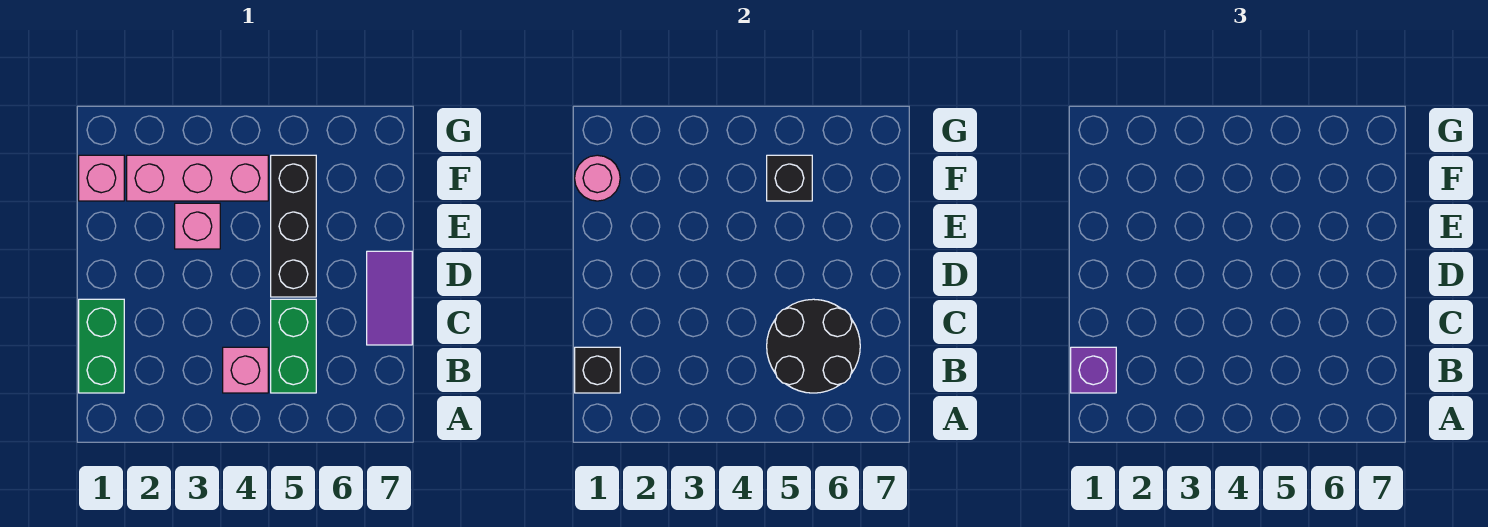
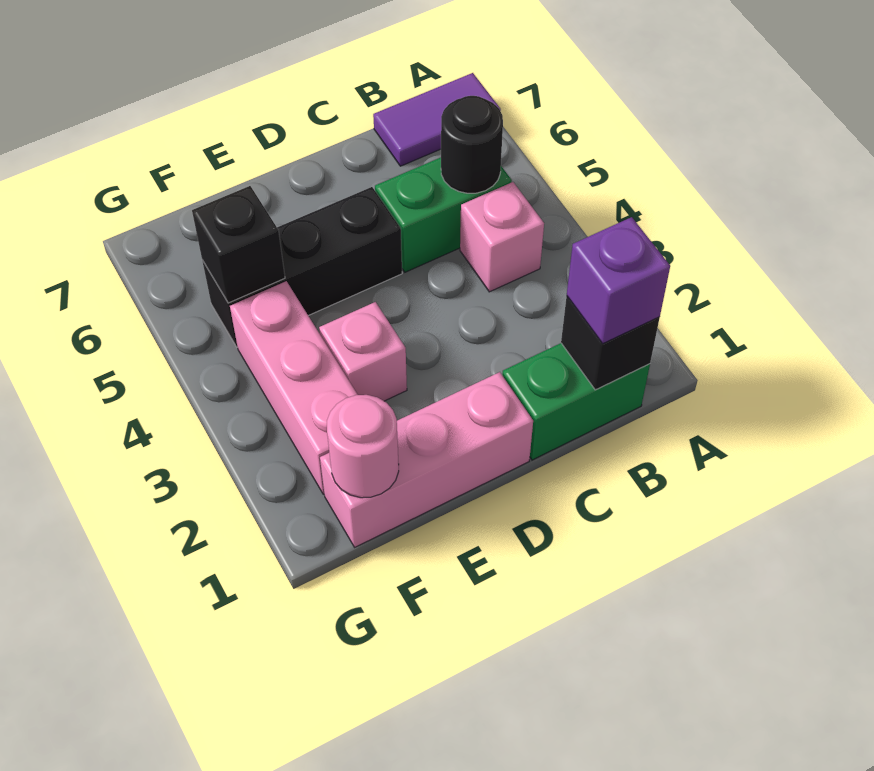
black round brick B5:C6 level 2 -> black round brick B5 level 2
purple tile C7:D7 level 1 -> purple tile A7:B7 level 1
pink brick F1 level 1 -> pink brick D1:F1 level 1

